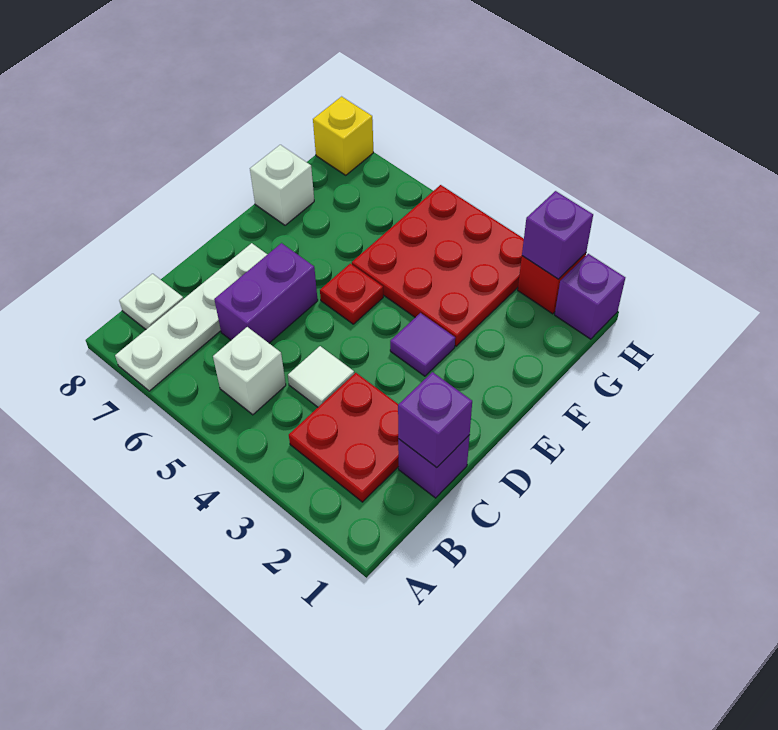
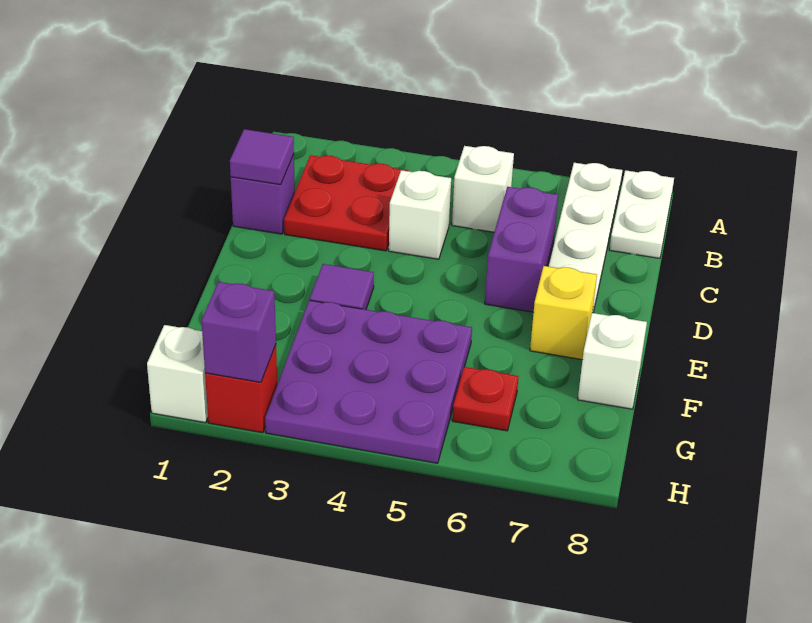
white plate B8 level 1 -> white plate A8:B8 level 1
purple brick C1 level 2 -> purple tile C1 level 2
white tile C4 level 1 -> white brick C4 level 1
red plate E5 level 1 -> red plate G6 level 1
red plate F3:H5 level 1 -> purple plate F3:H5 level 1
purple brick H1 level 1 -> white brick H1 level 1
yellow brick H8 level 1 -> yellow brick E7 level 1

